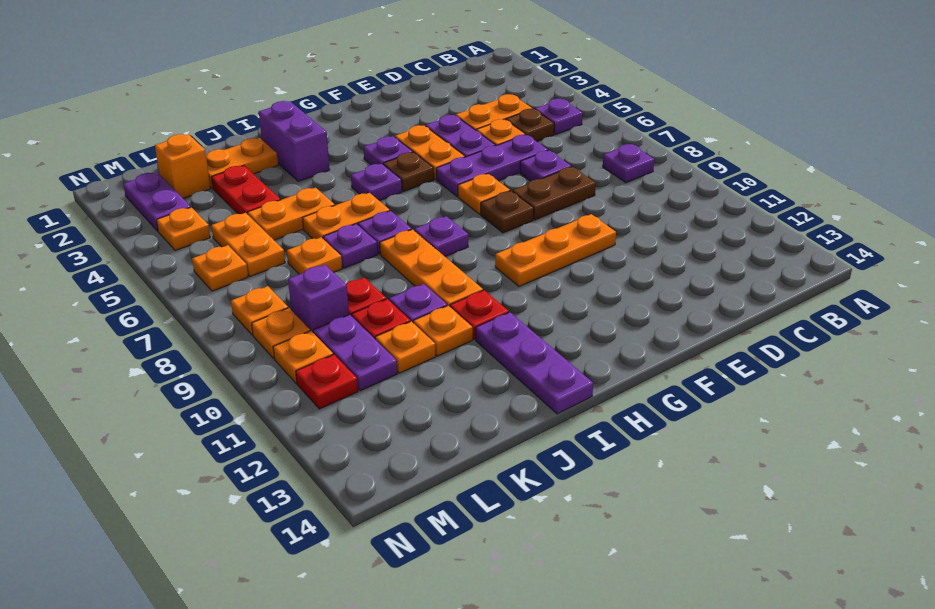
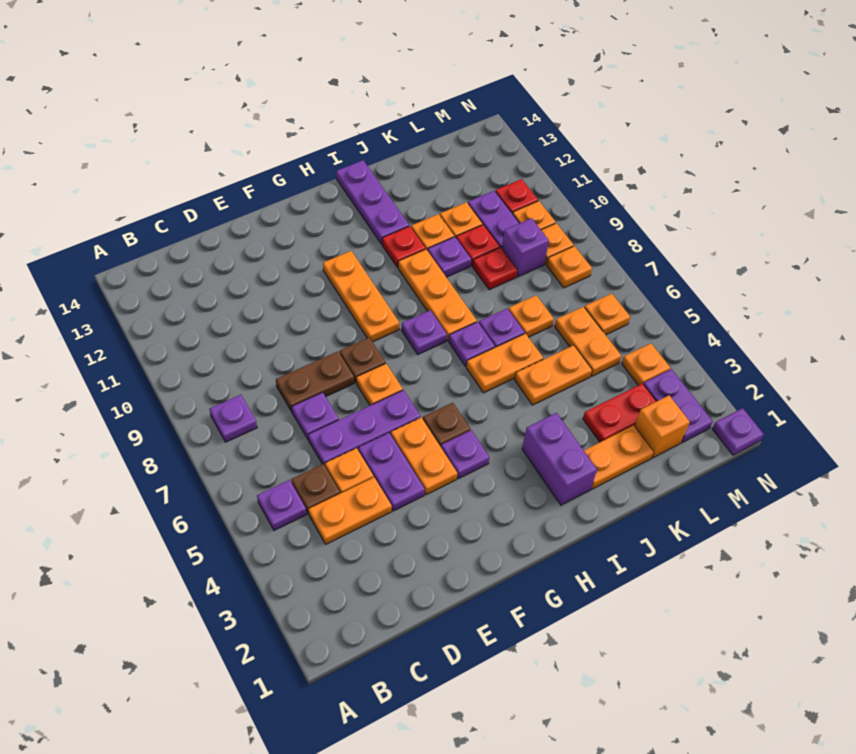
orange plate E10:G10 level 1 -> orange plate G9:G11 level 1
purple plate H5 level 1 -> purple plate N1 level 1
red plate K3:K4 level 1 -> red plate K3:L3 level 1

